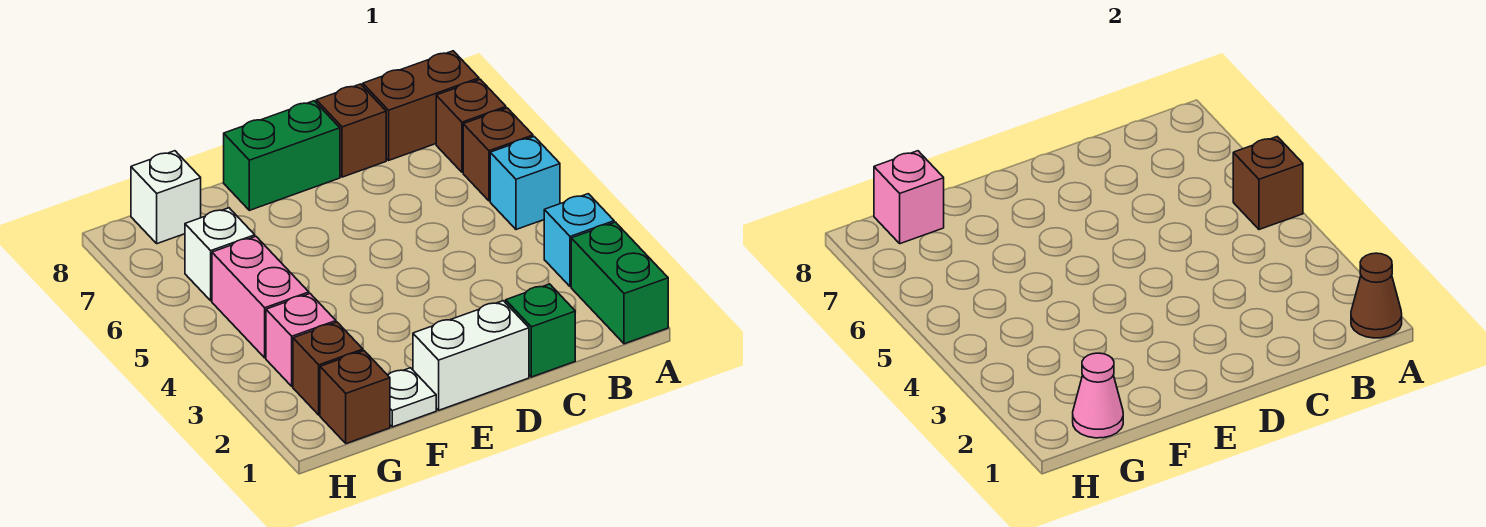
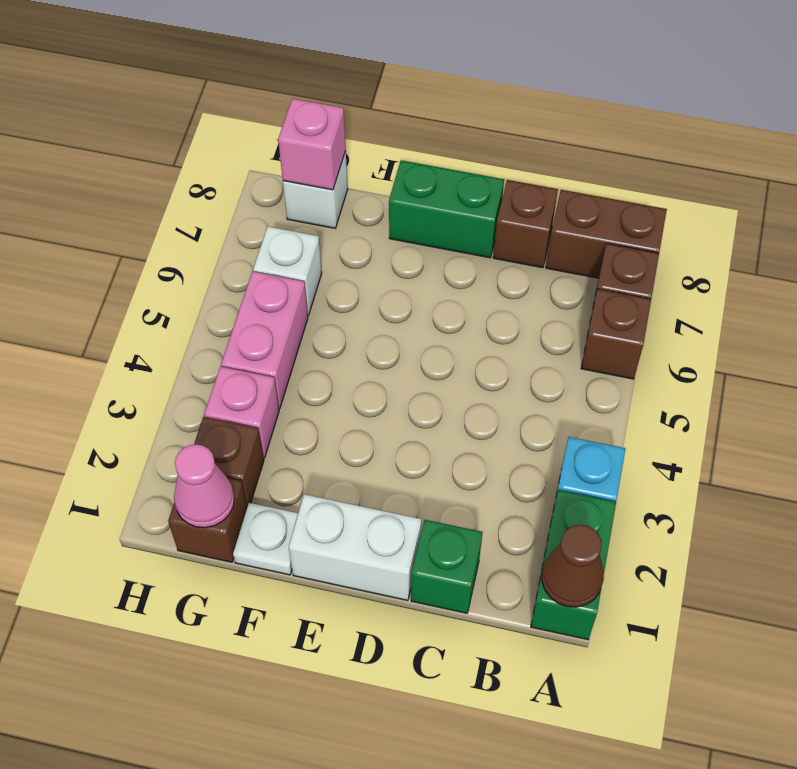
cyan brick A5 level 1 -> none
brown brick A5 level 2 -> none

